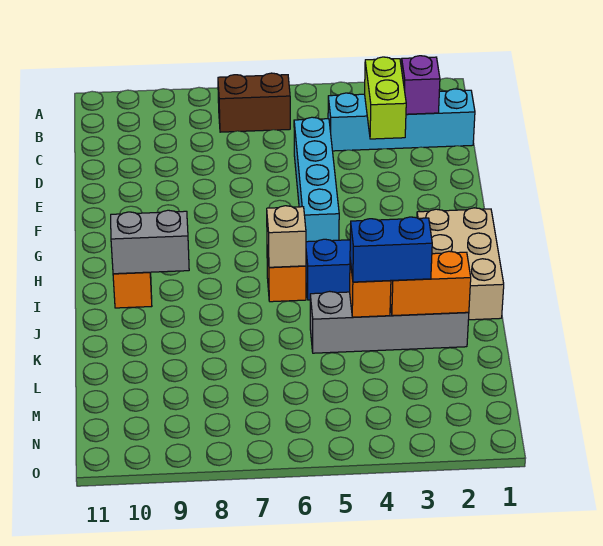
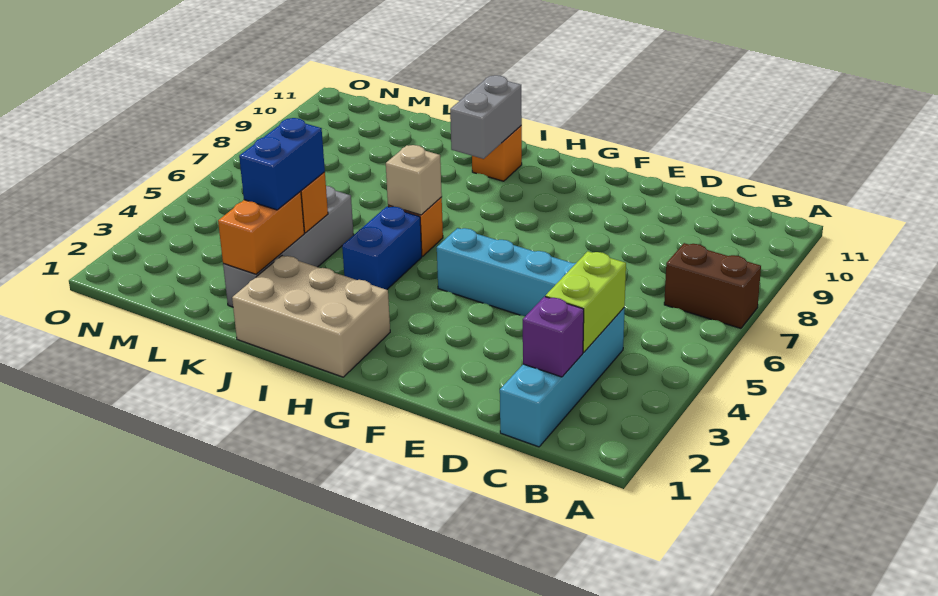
brown brick B6:B7 level 1 -> brown brick A7:B7 level 1
lime brick C3:D3 level 2 -> lime brick C3:C4 level 2

